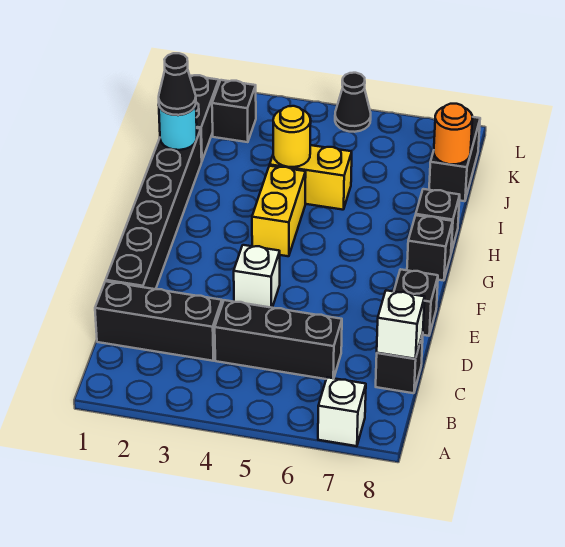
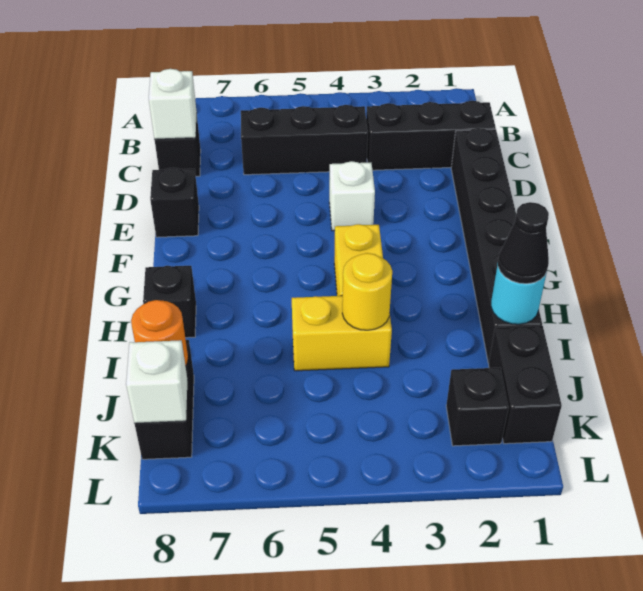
white brick A7 level 1 -> white brick K8 level 2
black brick G8 level 1 -> none
black cone L5 level 1 -> none

